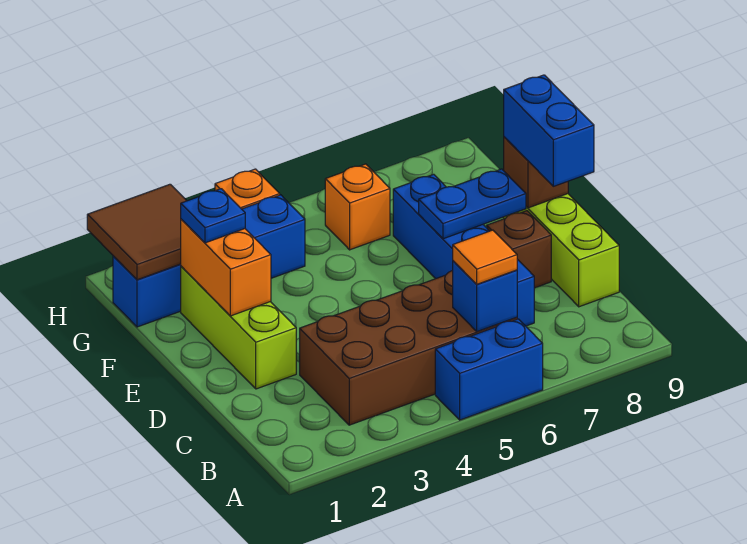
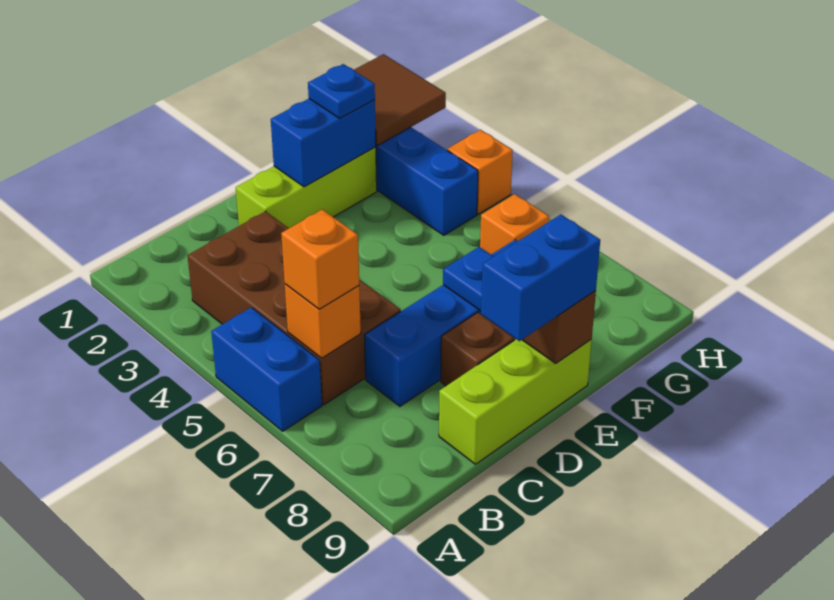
blue brick B6 level 2 -> orange brick B6 level 2
orange tile B6 level 3 -> orange brick B6 level 3
orange brick E2:F2 level 2 -> blue brick E2:F2 level 2

